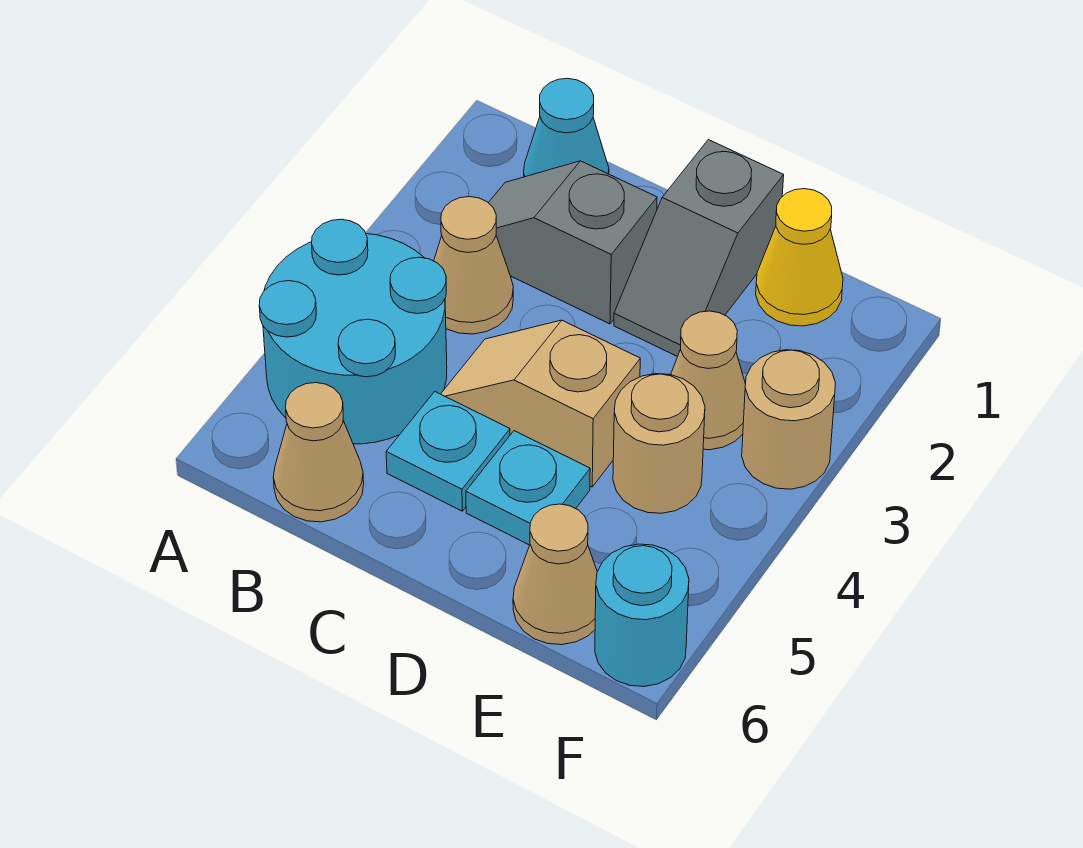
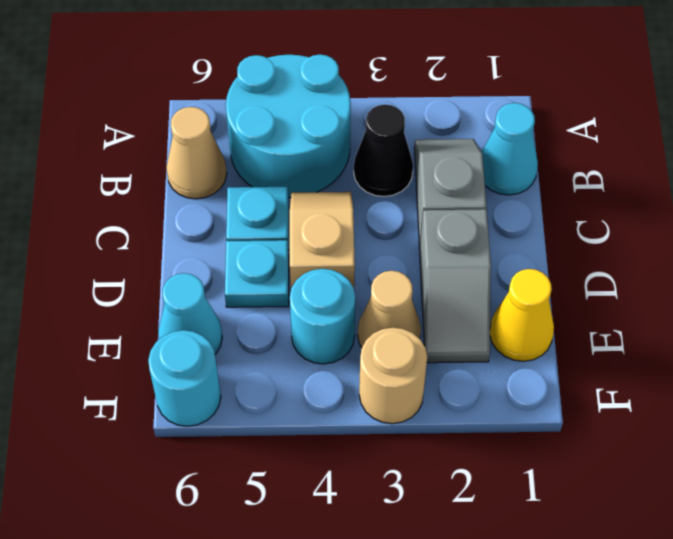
tan cone B3 level 1 -> black cone B3 level 1
grey slope D1:D2 level 1 top 1 -> grey slope D2:E2 level 1 top D
tan round brick E4 level 1 -> cyan round brick E4 level 1
tan cone E6 level 1 -> cyan cone E6 level 1

